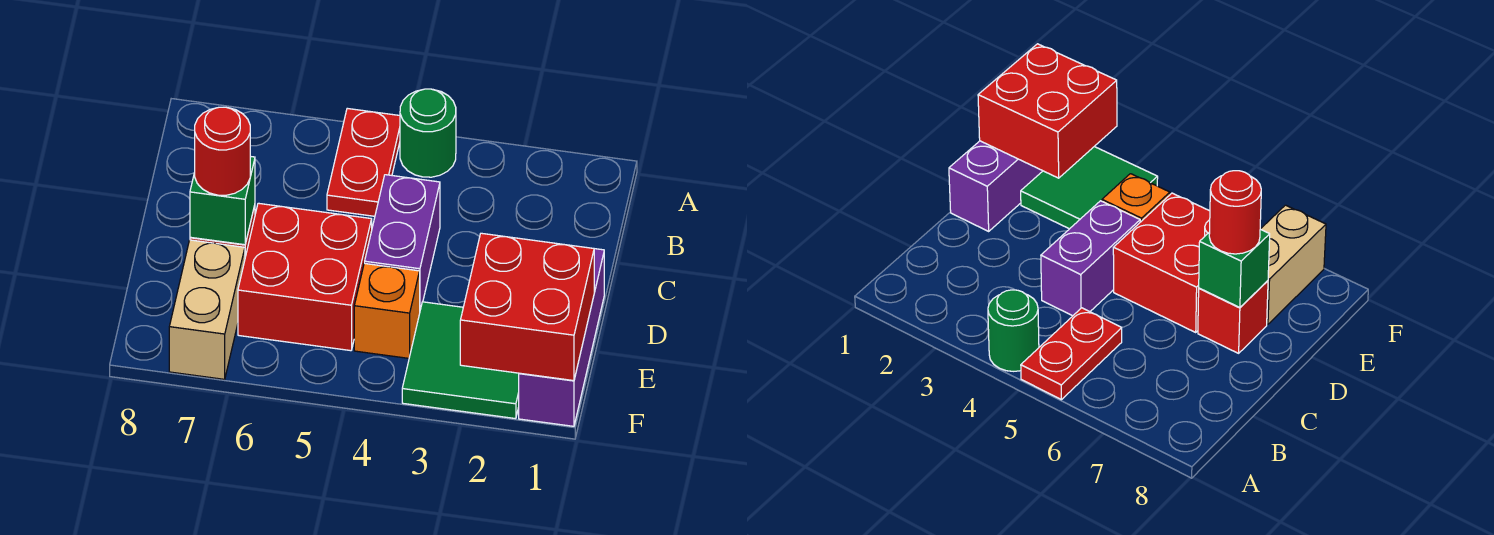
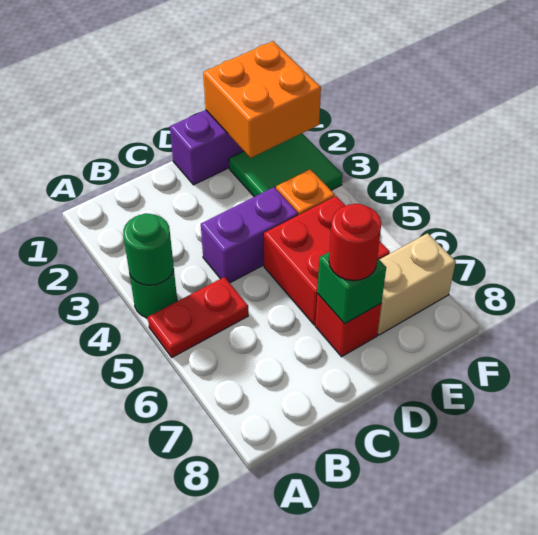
none -> green round brick A4 level 2
red brick E1:F2 level 2 -> orange brick E1:F2 level 2

